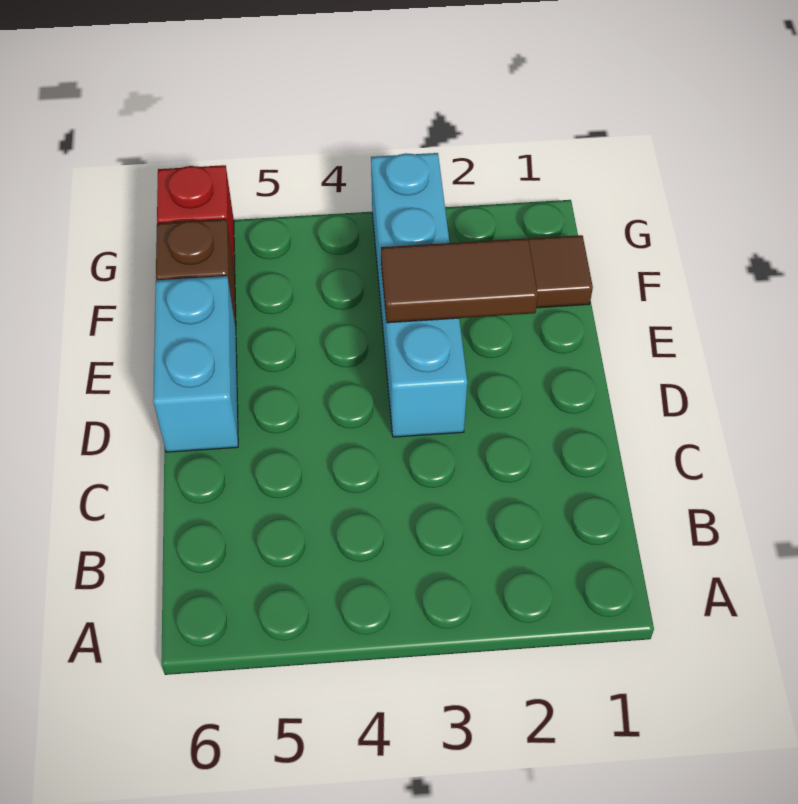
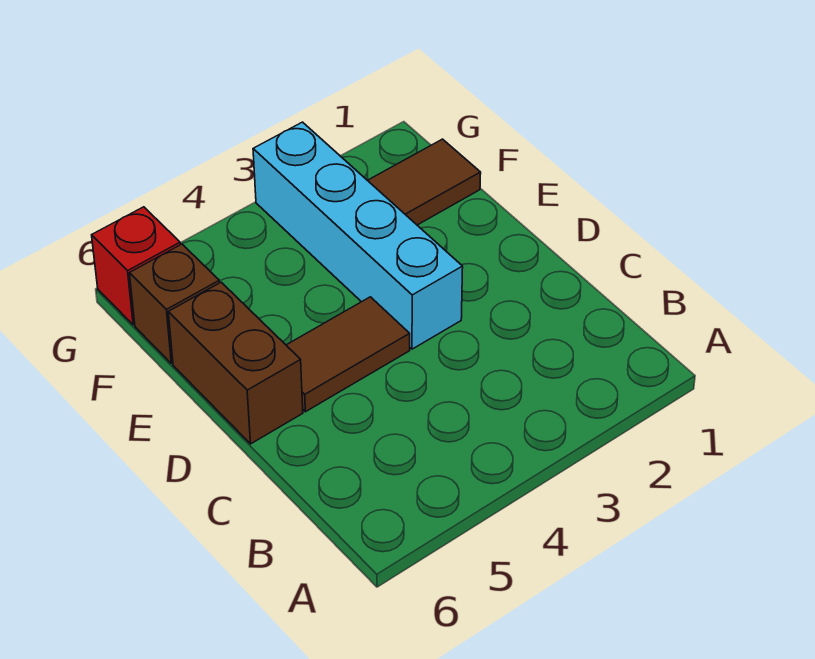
cyan brick D6:E6 level 1 -> brown brick D6:E6 level 1
brown tile E2:E3 level 2 -> brown tile D4:D5 level 1

